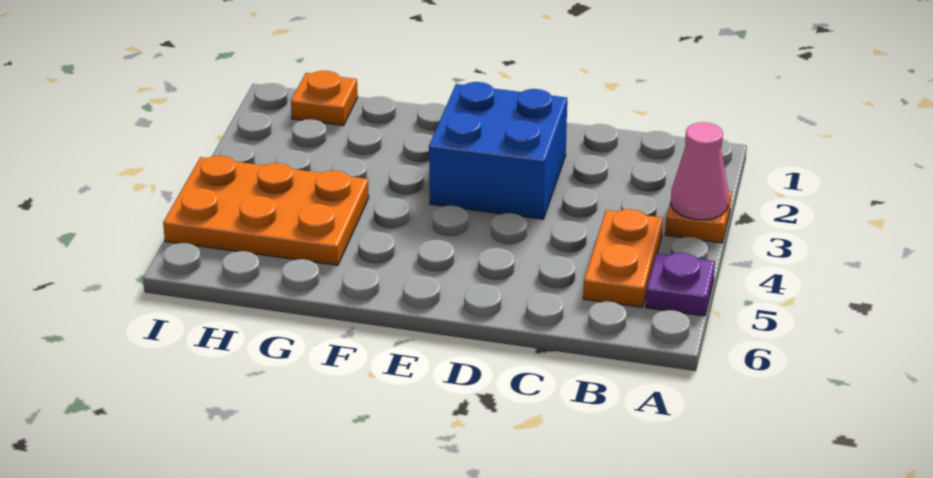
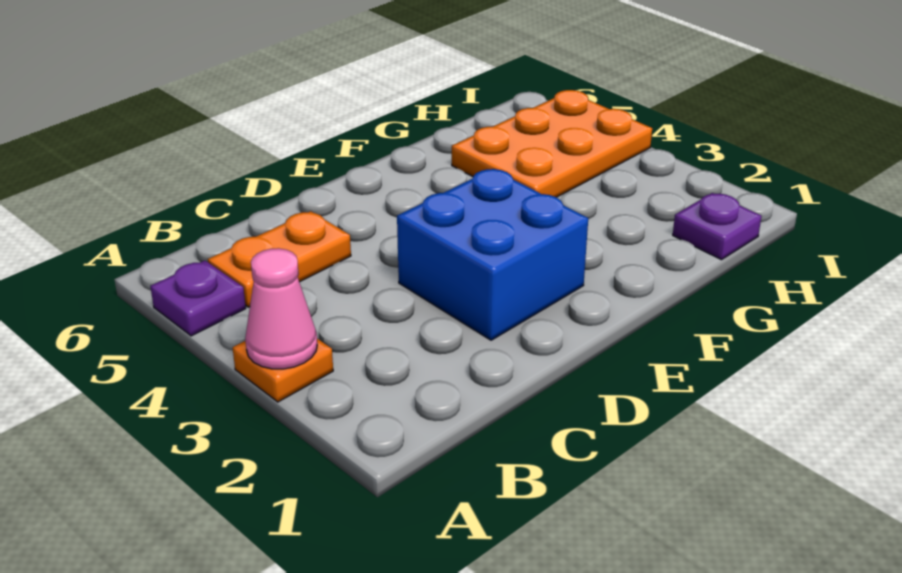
orange plate B4:B5 level 1 -> orange plate B5:C5 level 1
orange plate H1 level 1 -> purple plate H1 level 1

